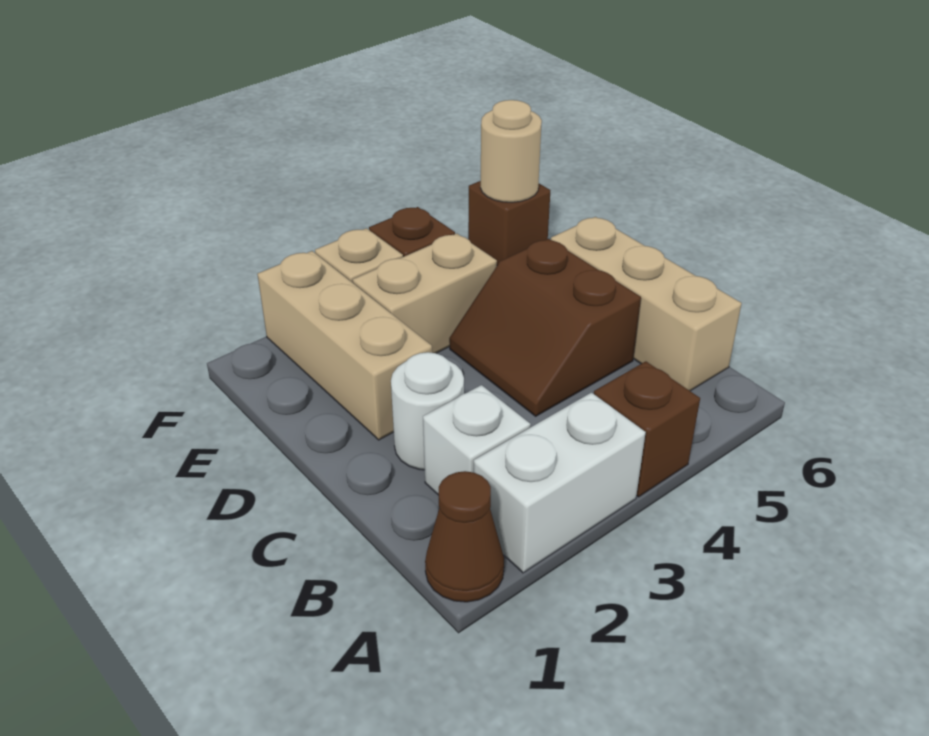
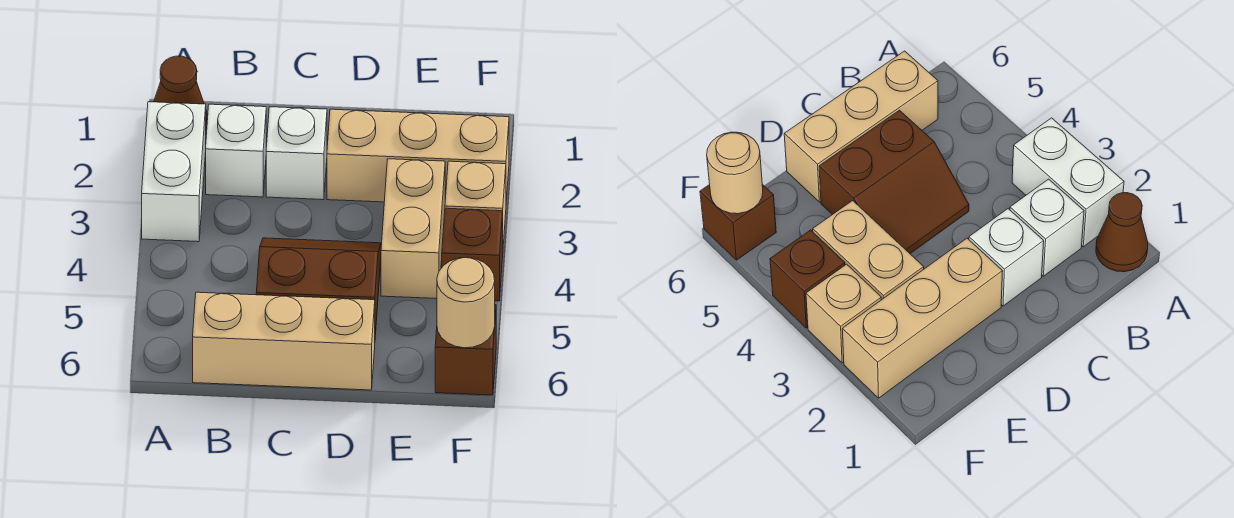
brown brick A4 level 1 -> none
white round brick C2 level 1 -> white brick C2 level 1

